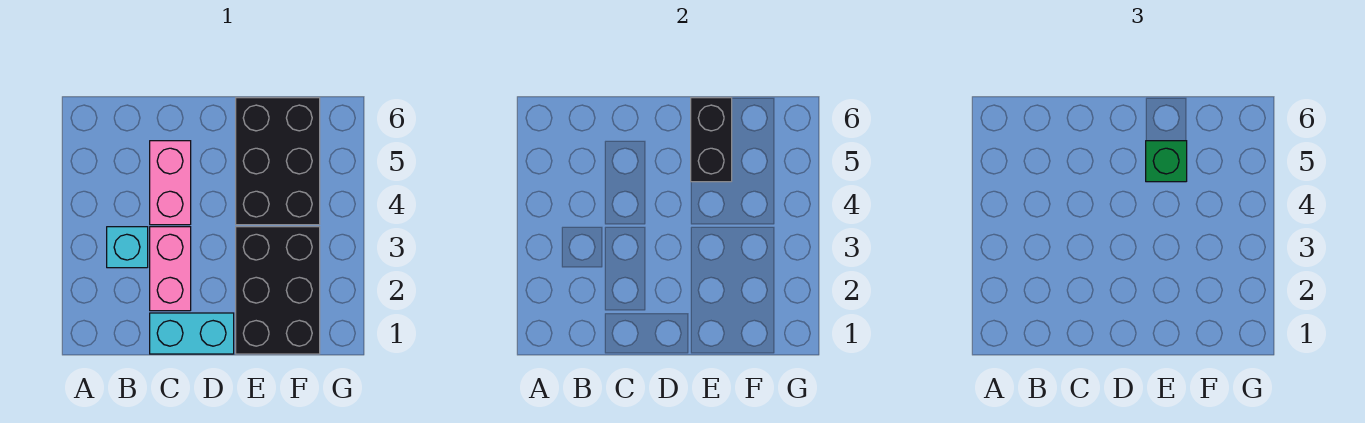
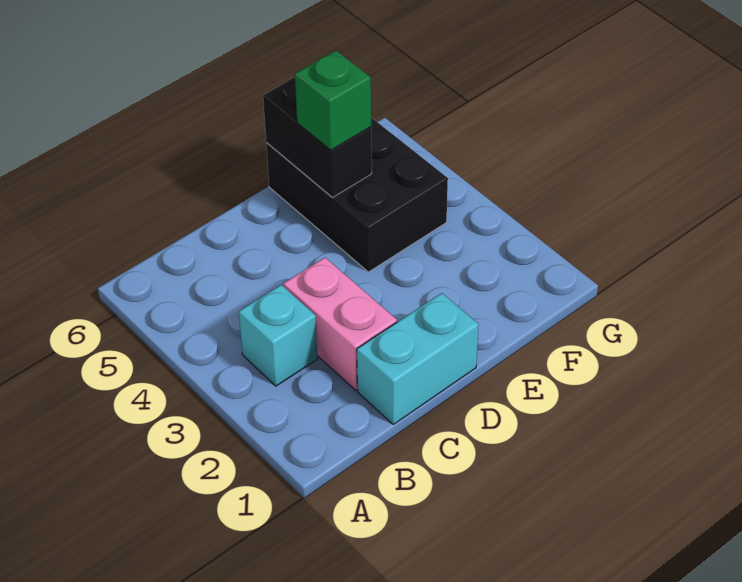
pink brick C4:C5 level 1 -> none
black brick E1:F3 level 1 -> none

